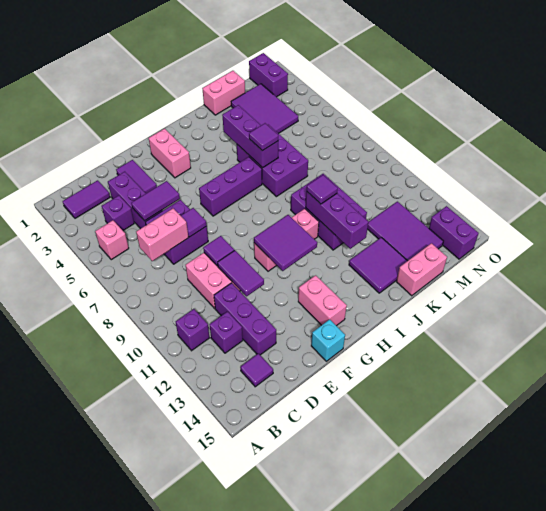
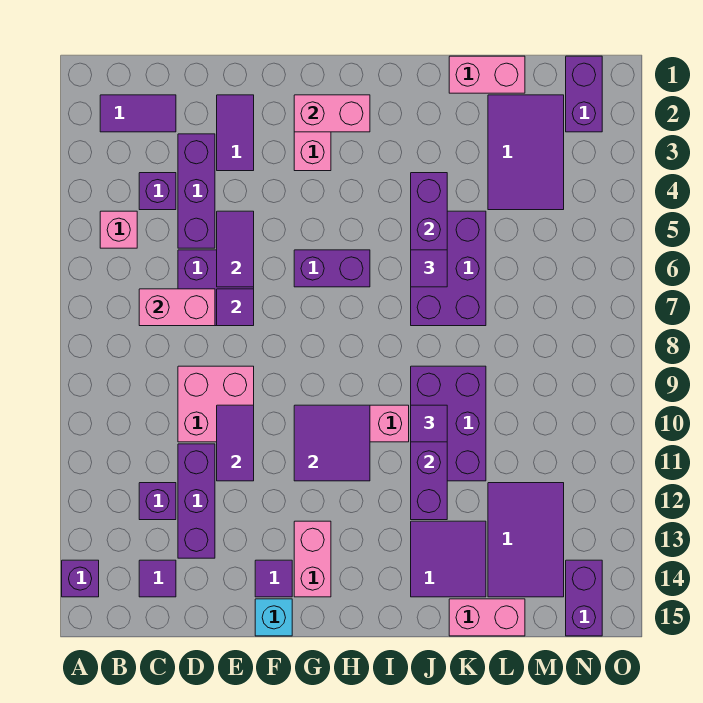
purple brick B11 level 1 -> purple brick A14 level 1
purple tile D5:E5 level 2 -> purple tile E5:E6 level 2
purple tile E9 level 2 -> purple tile F14 level 1
none -> pink brick G2:H2 level 2
purple brick G6:I6 level 1 -> purple brick G6:H6 level 1

